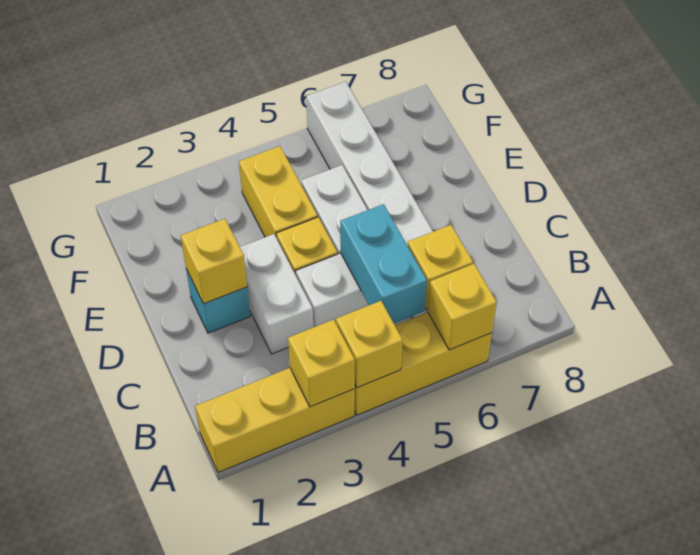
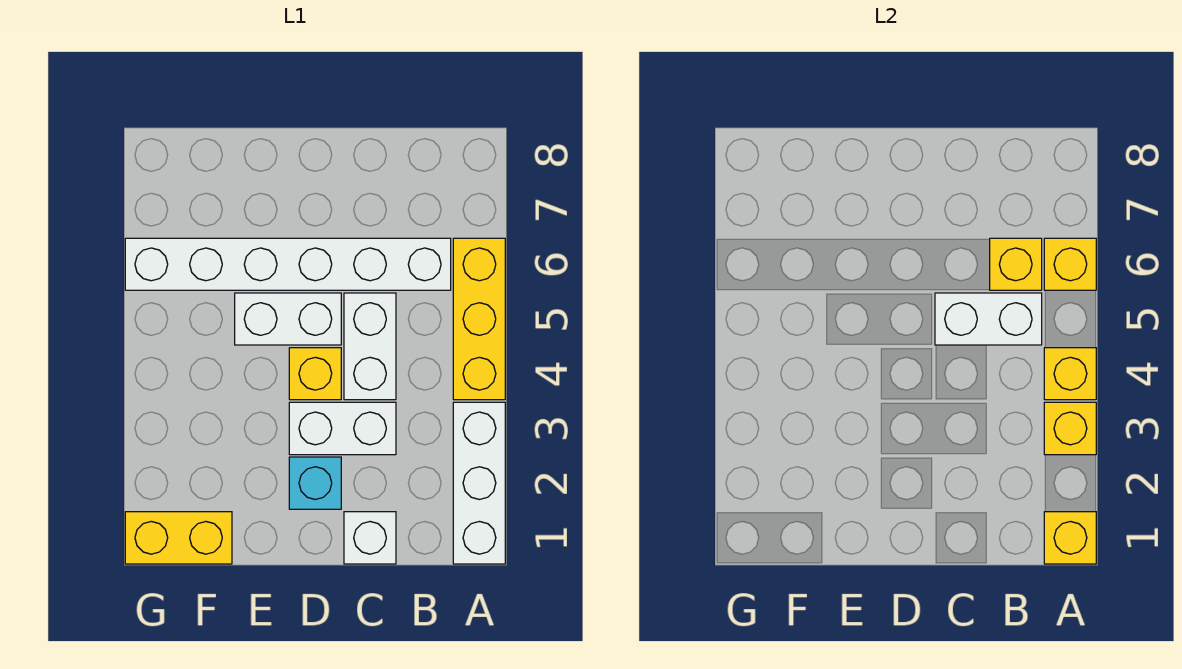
yellow brick A1:A3 level 1 -> white brick A1:A3 level 1
cyan brick B5:C5 level 2 -> white brick B5:C5 level 2
none -> white brick C1 level 1
yellow brick D2 level 2 -> yellow brick A1 level 2
yellow brick E4:F4 level 1 -> yellow brick F1:G1 level 1

